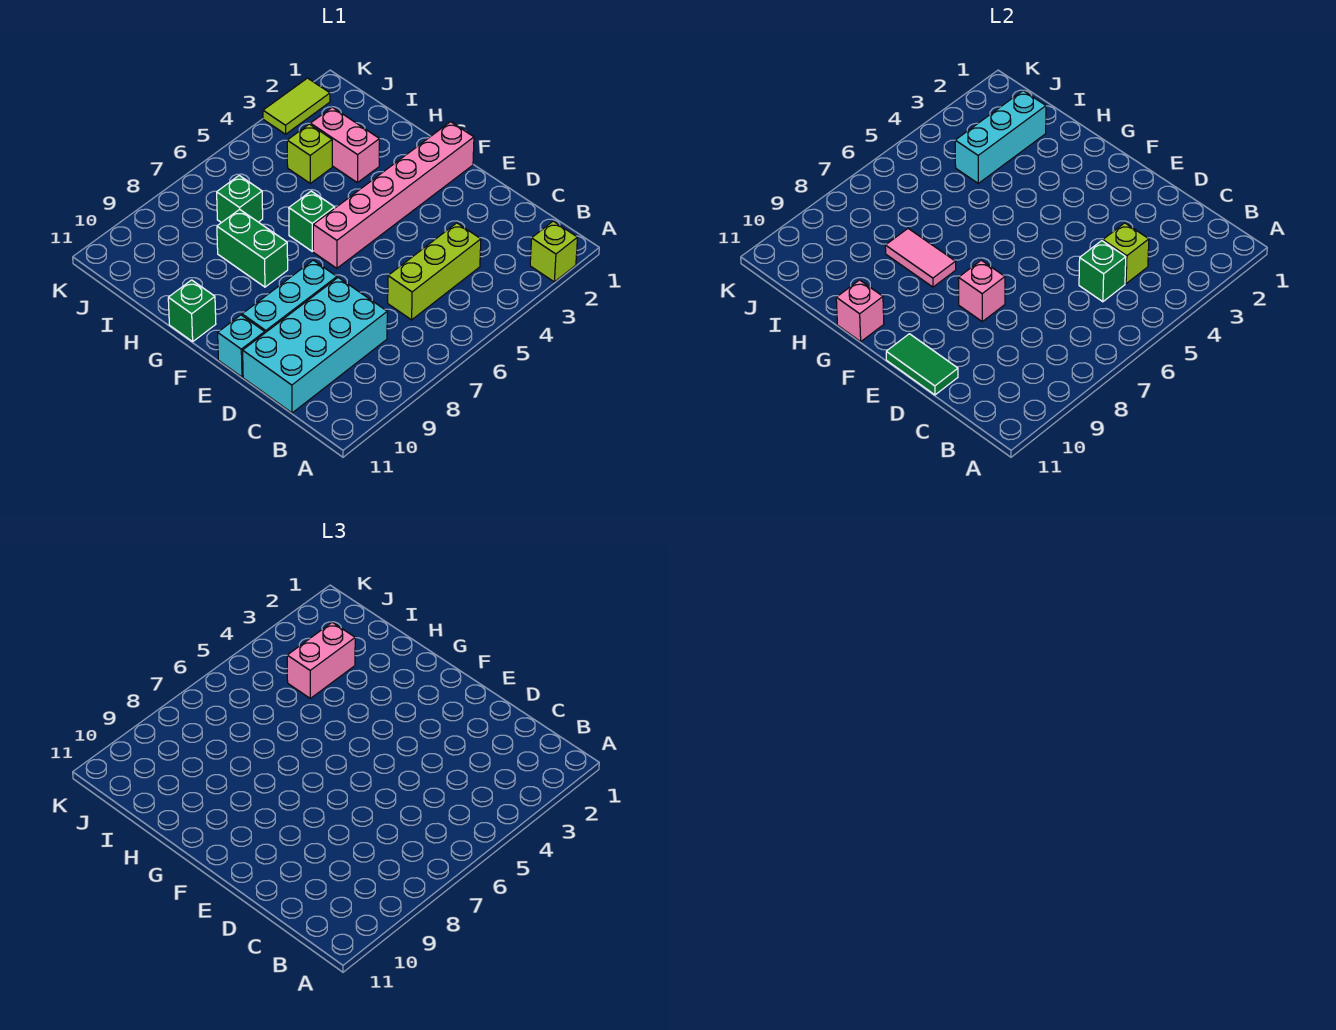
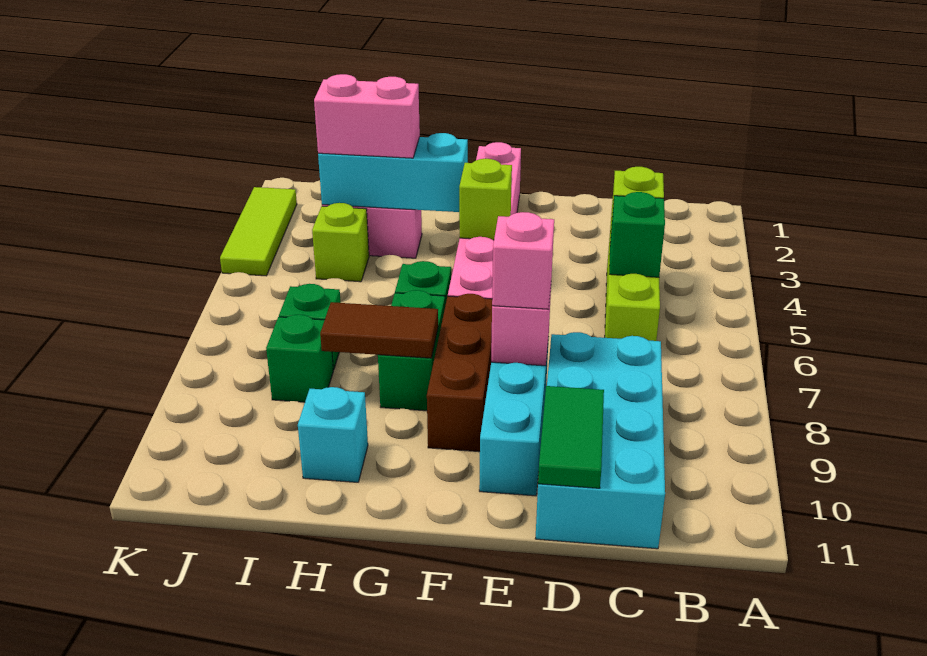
lime brick A2 level 1 -> lime brick F4 level 2
green tile D11:E11 level 2 -> green tile D10:D11 level 2
cyan brick E11 level 1 -> cyan brick H10 level 1
none -> brown brick F7:F9 level 1
green brick G8:H8 level 1 -> green brick G7:G8 level 1
pink tile G8:H8 level 2 -> brown tile G8:H8 level 2
green brick G11 level 1 -> green brick I8 level 1
pink brick G11 level 2 -> pink brick E8 level 3
cyan brick I2:I4 level 2 -> cyan brick G3:I3 level 2
pink brick I3:I4 level 3 -> pink brick H3:I3 level 3
lime tile K2:K3 level 1 -> lime tile K2:K4 level 1

